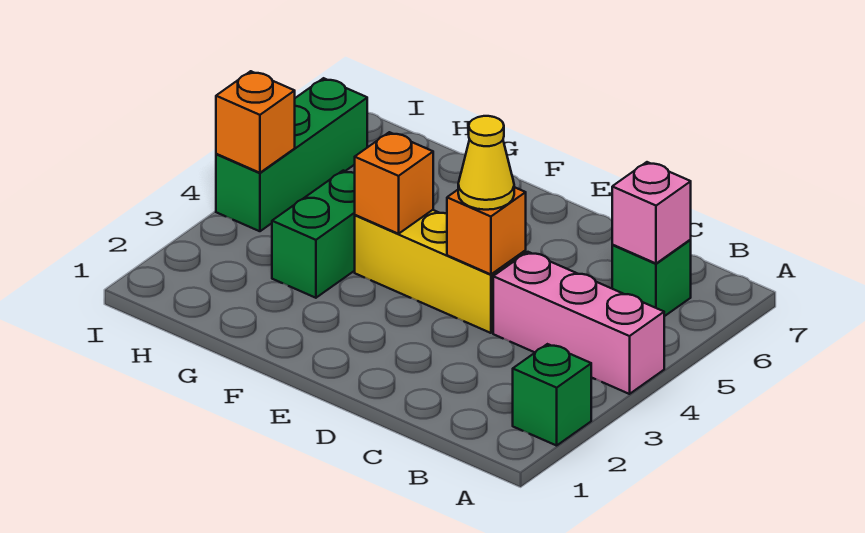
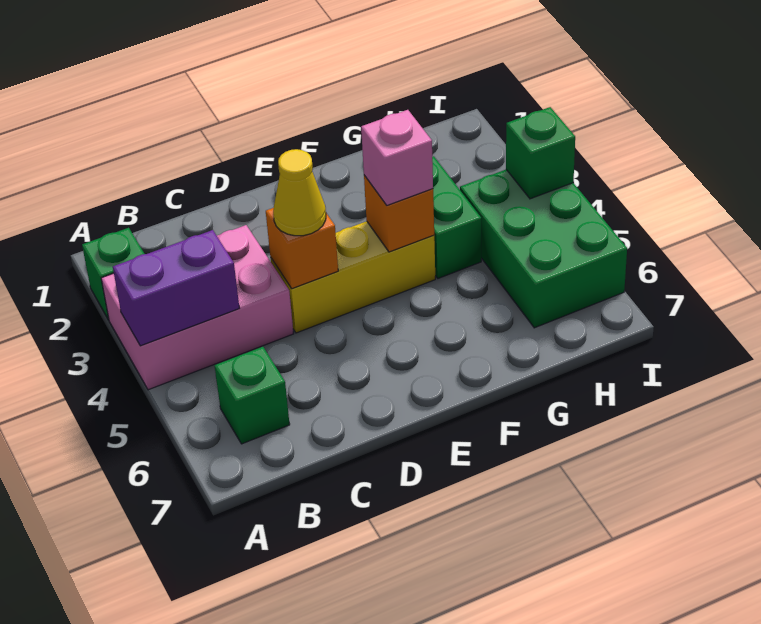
pink brick A4:C4 level 1 -> pink brick A3:C4 level 1
none -> purple brick A4:B4 level 2
pink brick B6 level 2 -> pink brick F4 level 3
green brick I4:I6 level 1 -> green brick H4:I6 level 1
orange brick I4 level 2 -> green brick I4 level 2

